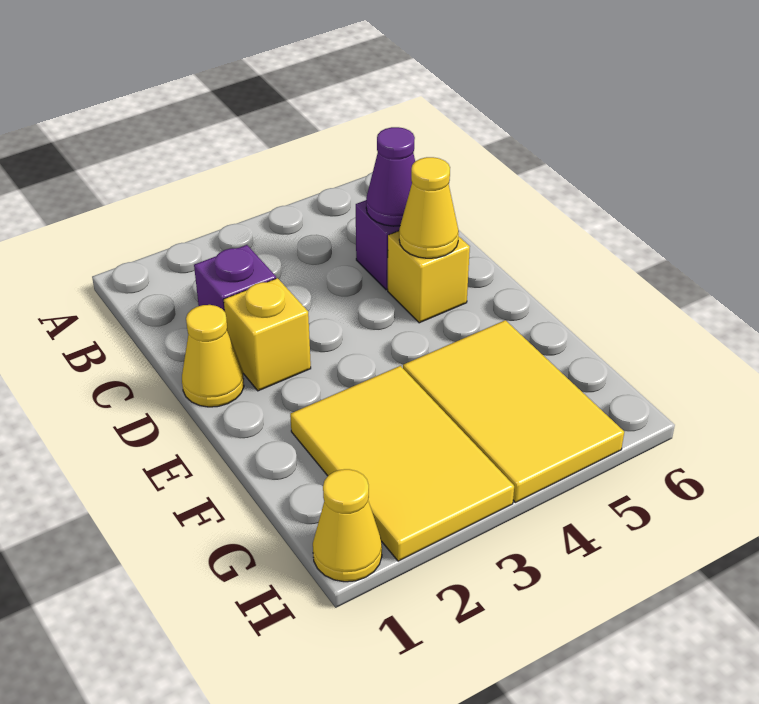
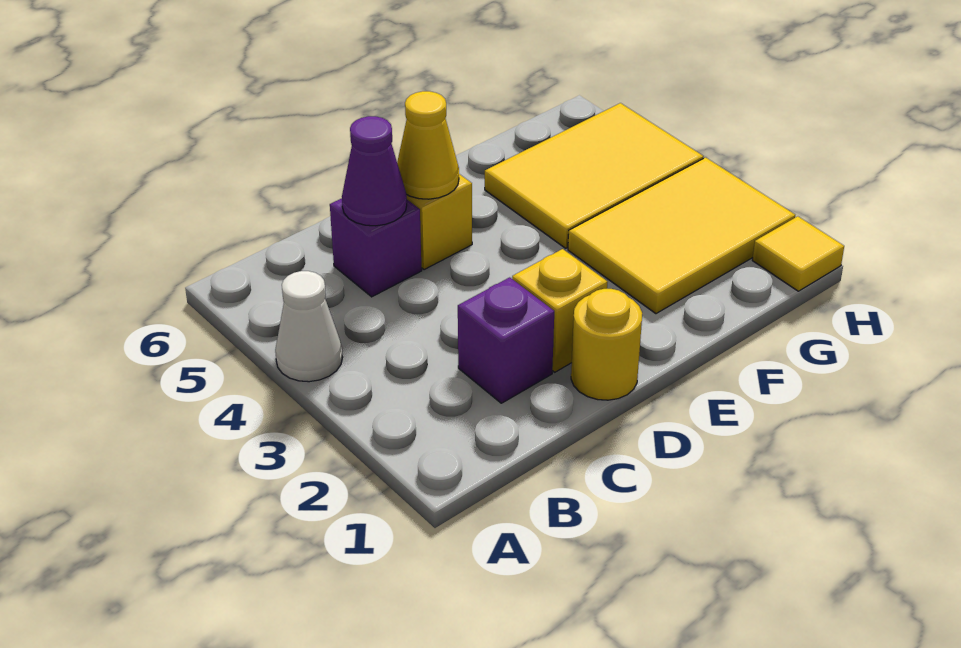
none -> white cone A4 level 1
yellow cone D1 level 1 -> yellow round brick D1 level 1
yellow cone H1 level 1 -> yellow tile H1 level 1

